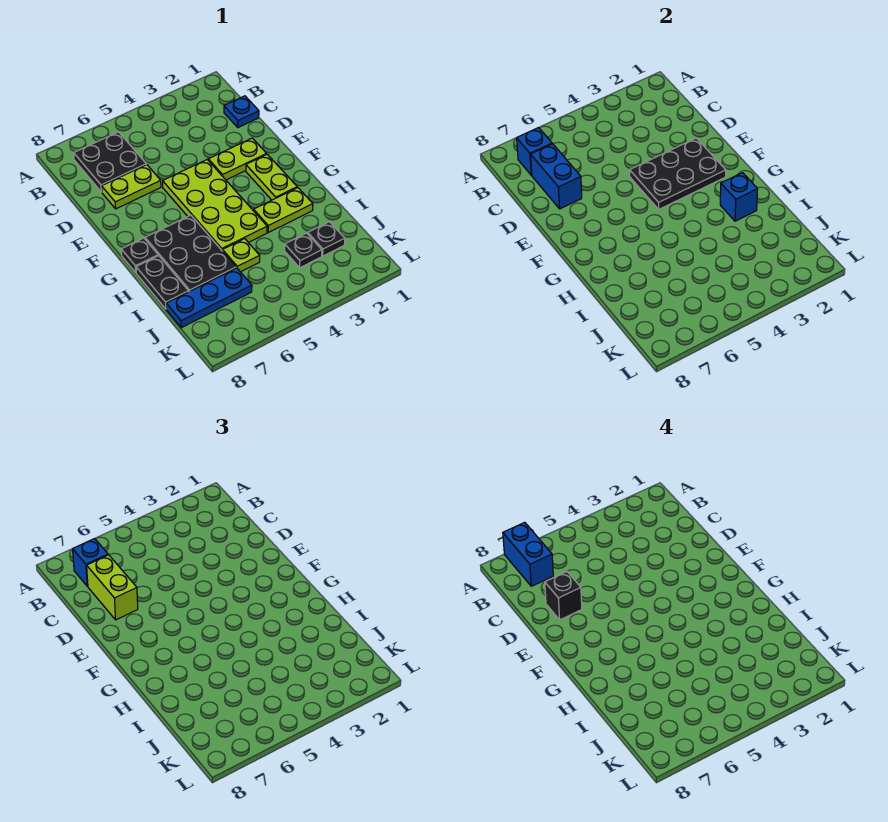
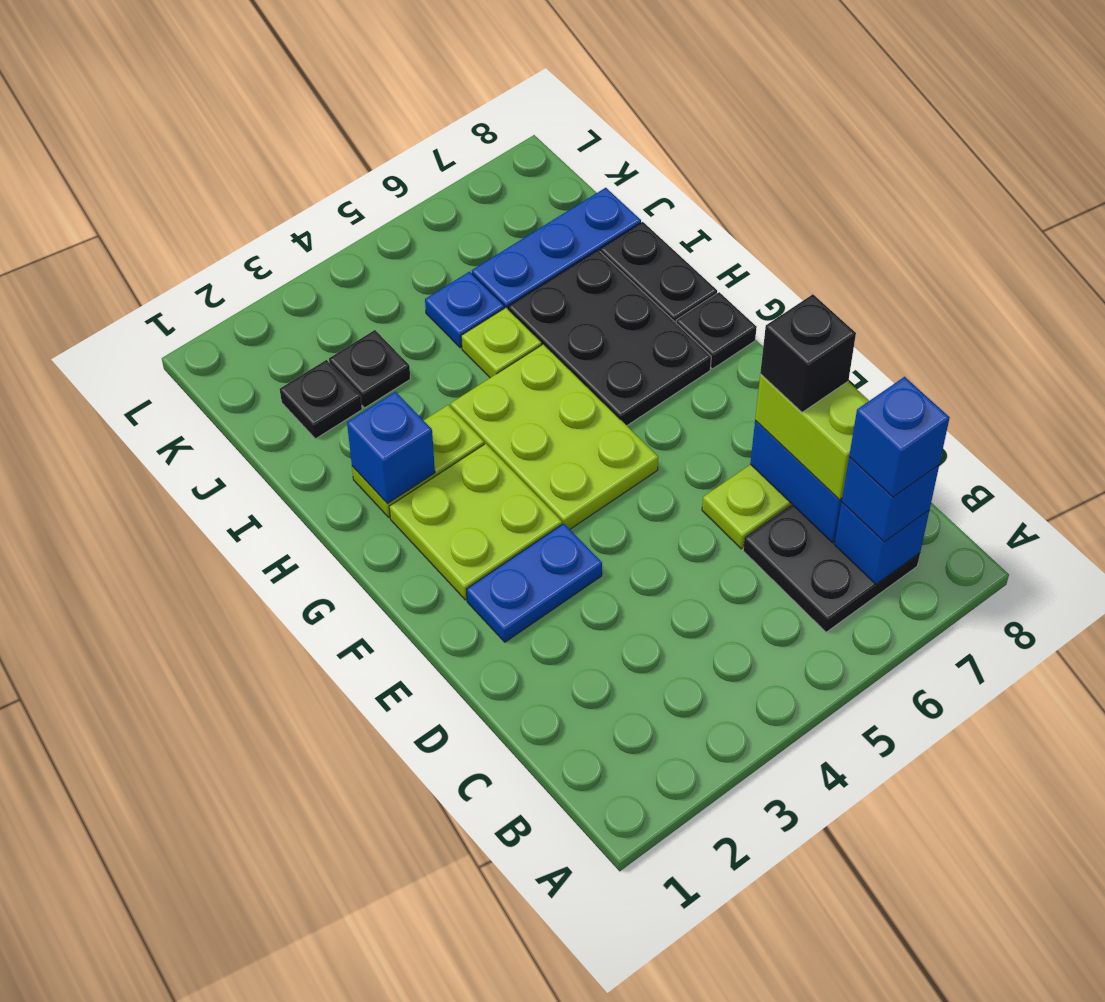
blue brick A7:B7 level 4 -> blue brick B7 level 4
blue plate C1 level 1 -> blue plate J5 level 1
lime plate E2:E3 level 1 -> blue plate E2:E3 level 1
black plate E2:F4 level 2 -> none
lime plate E4:H5 level 1 -> lime plate F4:H5 level 1
lime plate F2:G2 level 1 -> lime plate F2:G3 level 1

